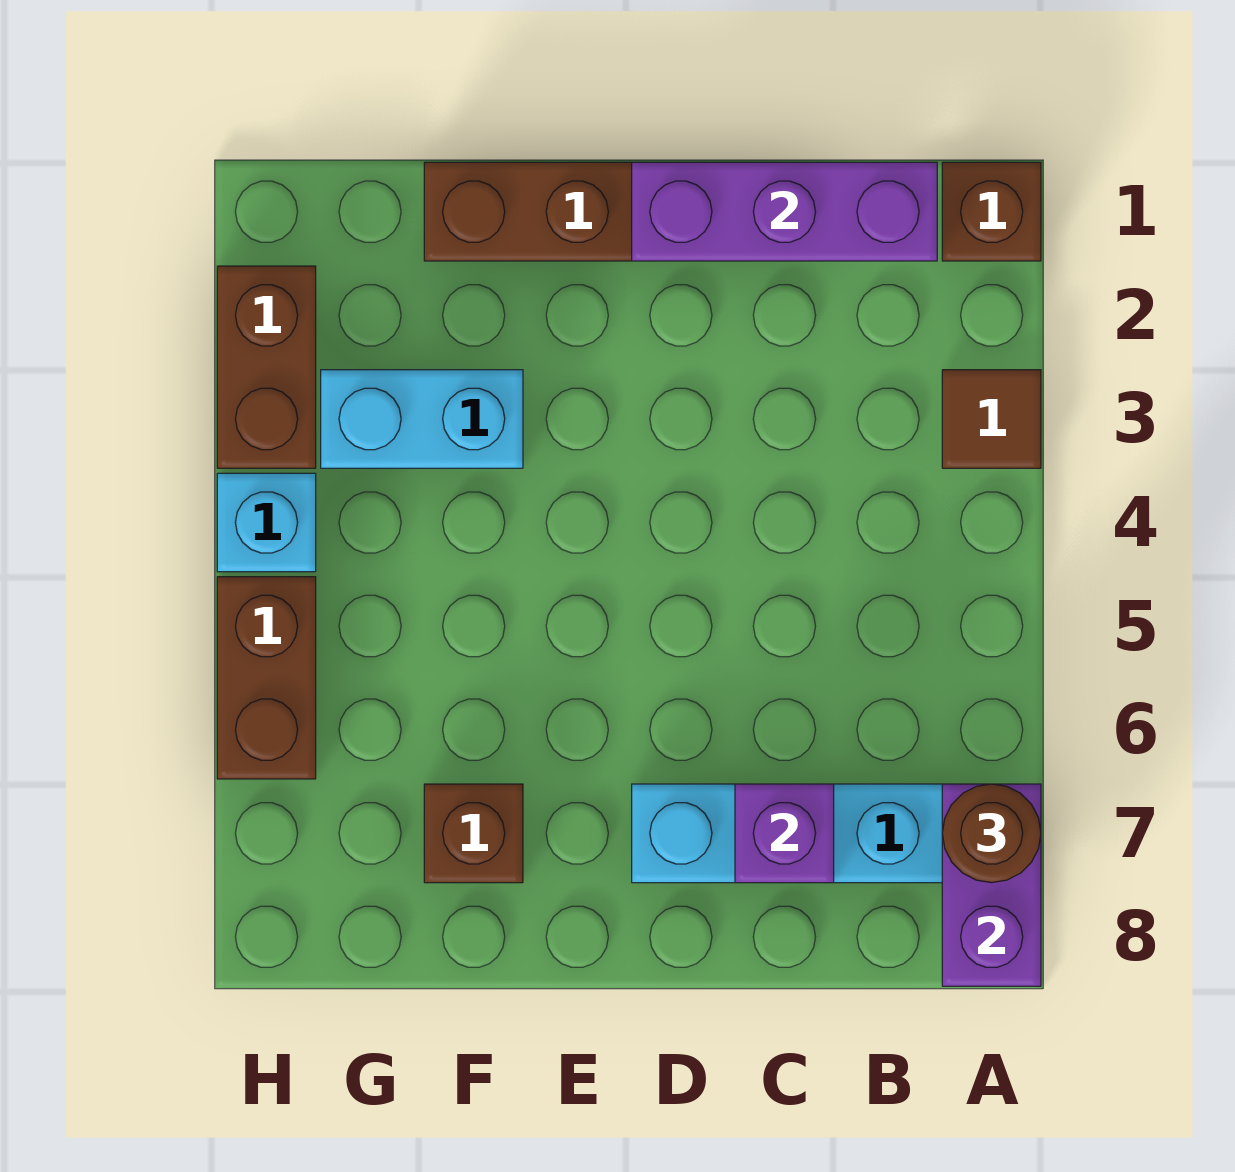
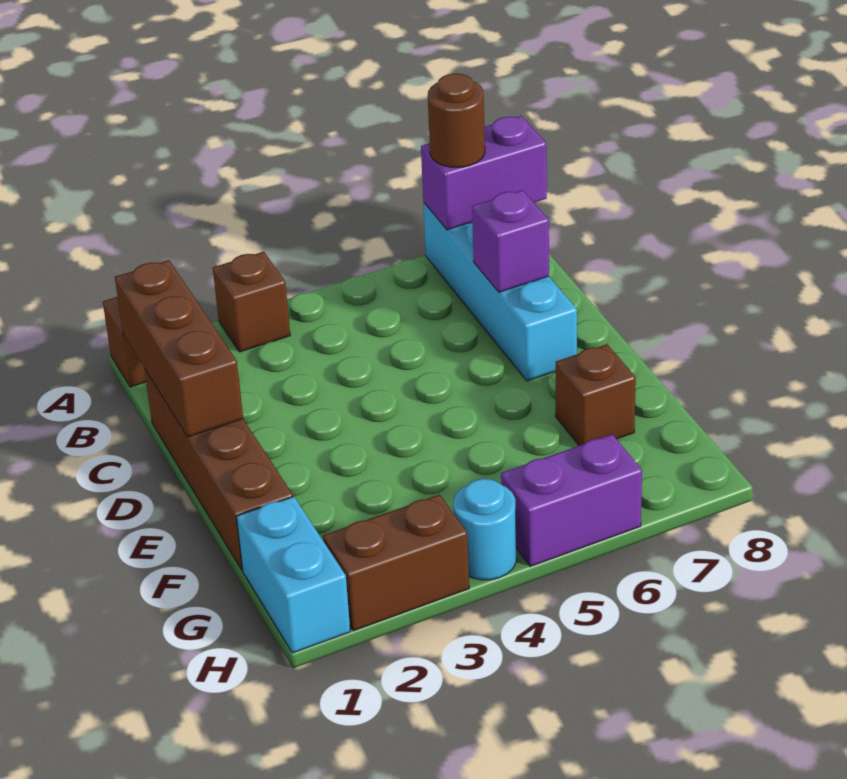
brown tile A3 level 1 -> brown brick A3 level 1
purple brick B1:D1 level 2 -> brown brick B1:D1 level 2
cyan brick F3:G3 level 1 -> cyan brick G1:H1 level 1
cyan brick H4 level 1 -> cyan round brick H4 level 1
brown brick H5:H6 level 1 -> purple brick H5:H6 level 1

